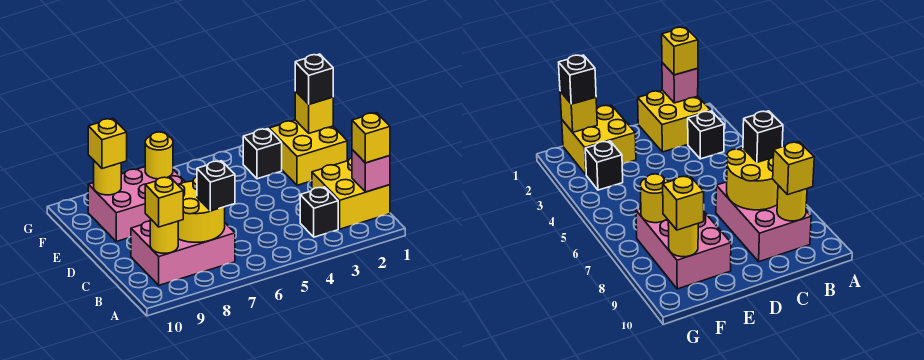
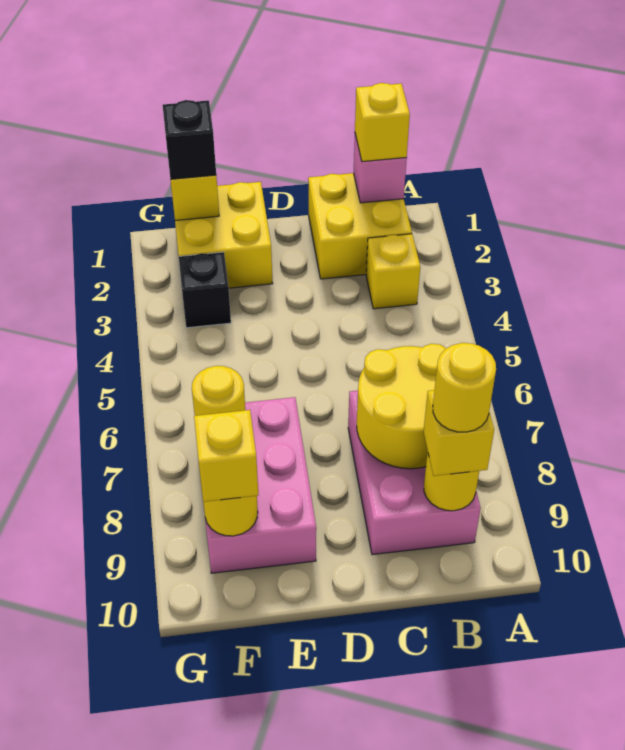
black brick B3 level 1 -> yellow brick B3 level 1
black brick B7 level 3 -> none
none -> yellow round brick B9 level 4

